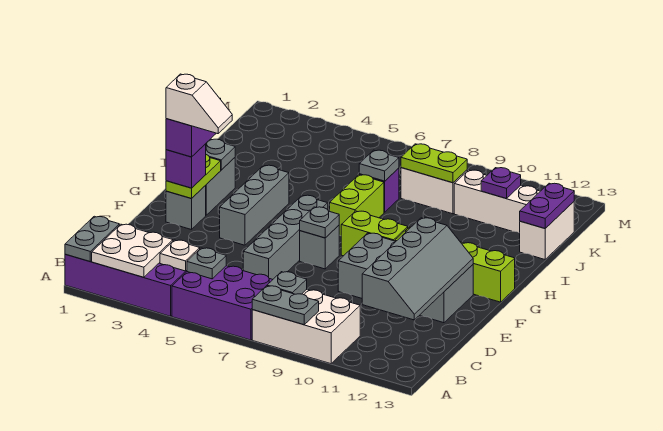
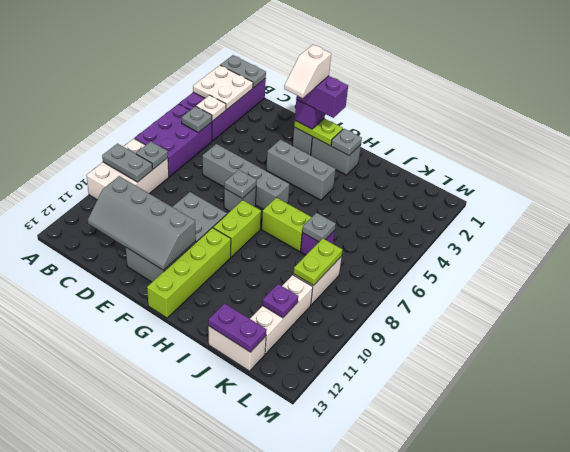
grey plate A8:A9 level 2 -> grey plate A9:B9 level 2

